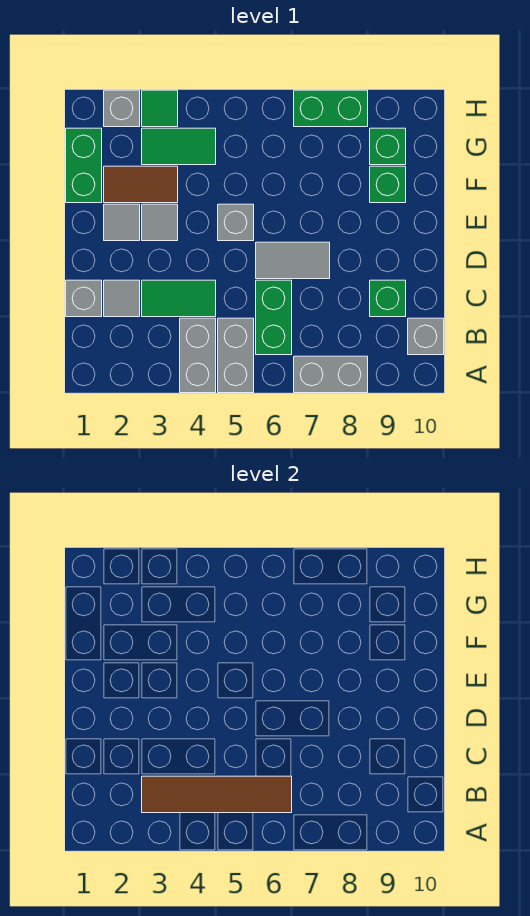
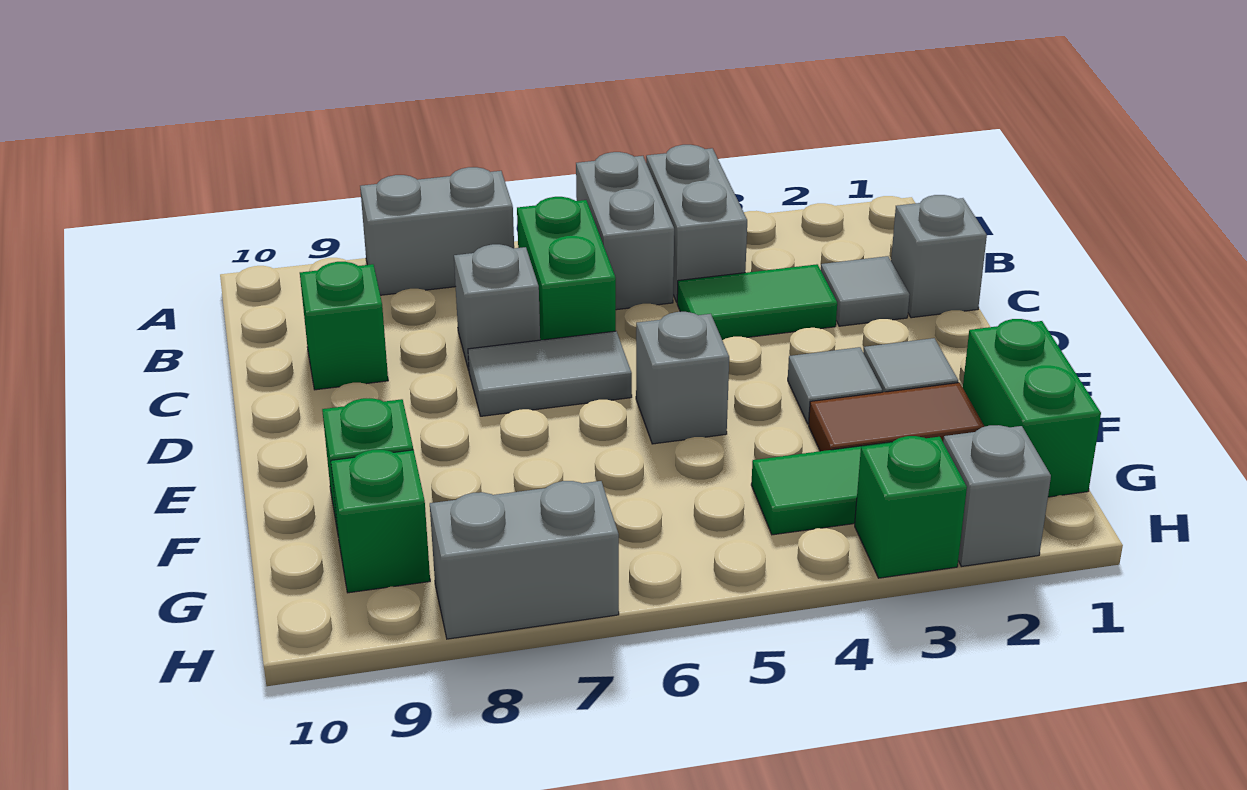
brown tile B3:B6 level 2 -> none
grey brick B10 level 1 -> grey brick C7 level 1
green tile H3 level 1 -> green brick H3 level 1
green brick H7:H8 level 1 -> grey brick H7:H8 level 1

